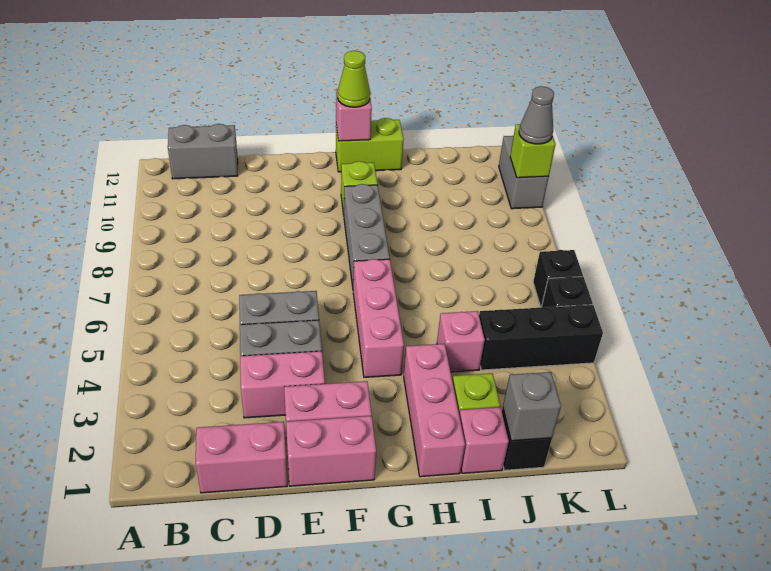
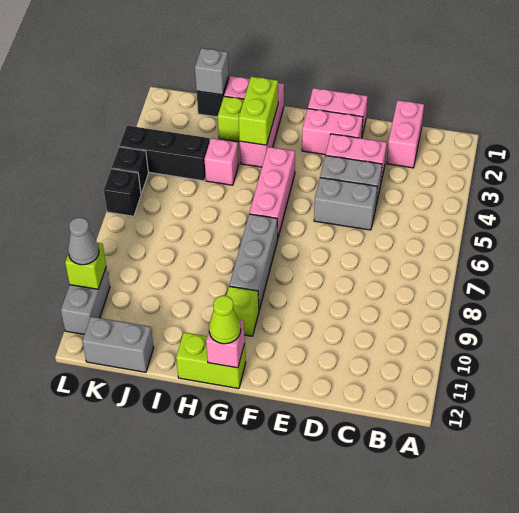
grey brick B12:C12 level 1 -> grey brick J12:K12 level 1
pink brick C1:D1 level 1 -> pink brick C1:C2 level 1
none -> lime brick H2:H3 level 2

